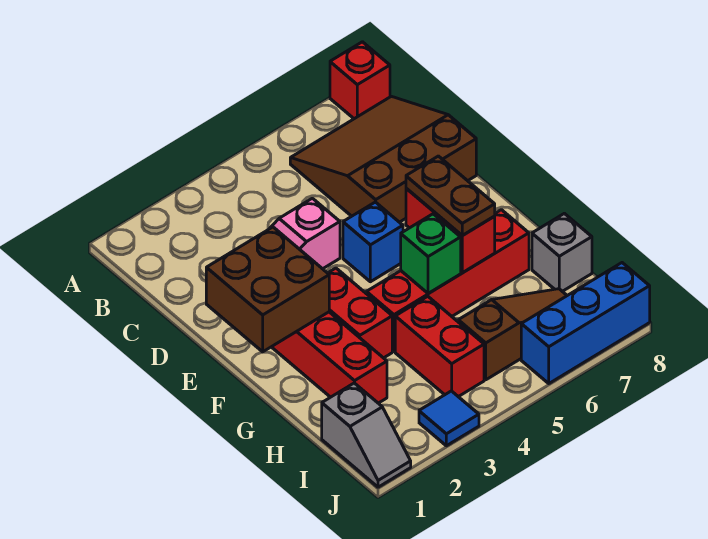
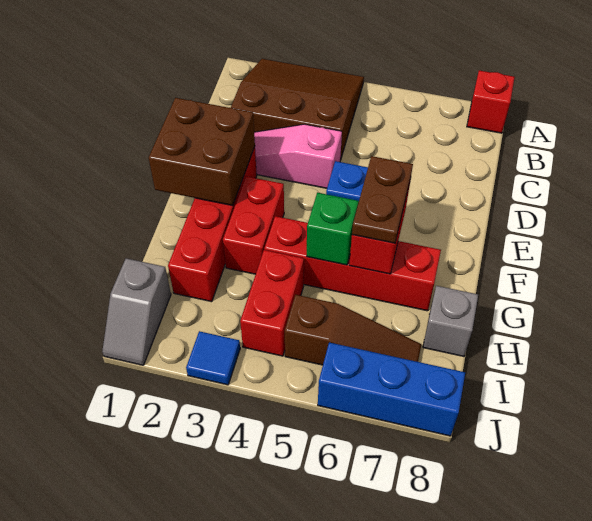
brown slope B6:D8 level 1 top D -> brown slope A2:C4 level 1 top C

